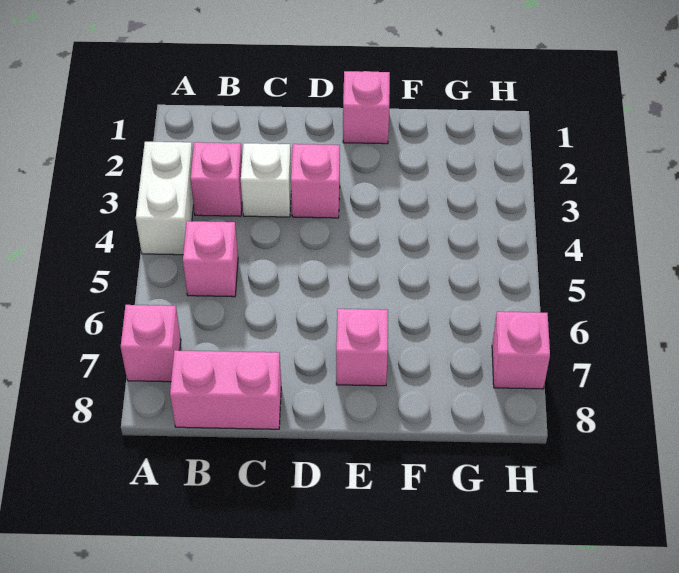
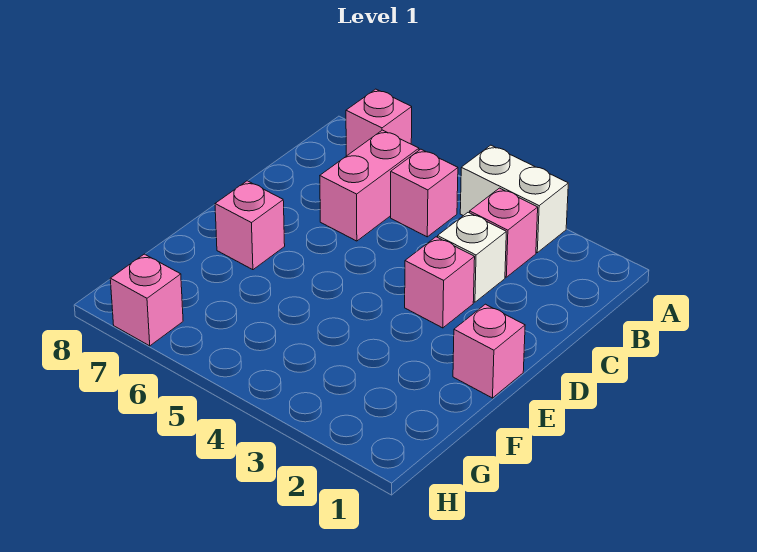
pink brick B8:C8 level 1 -> pink brick B6:C6 level 1

